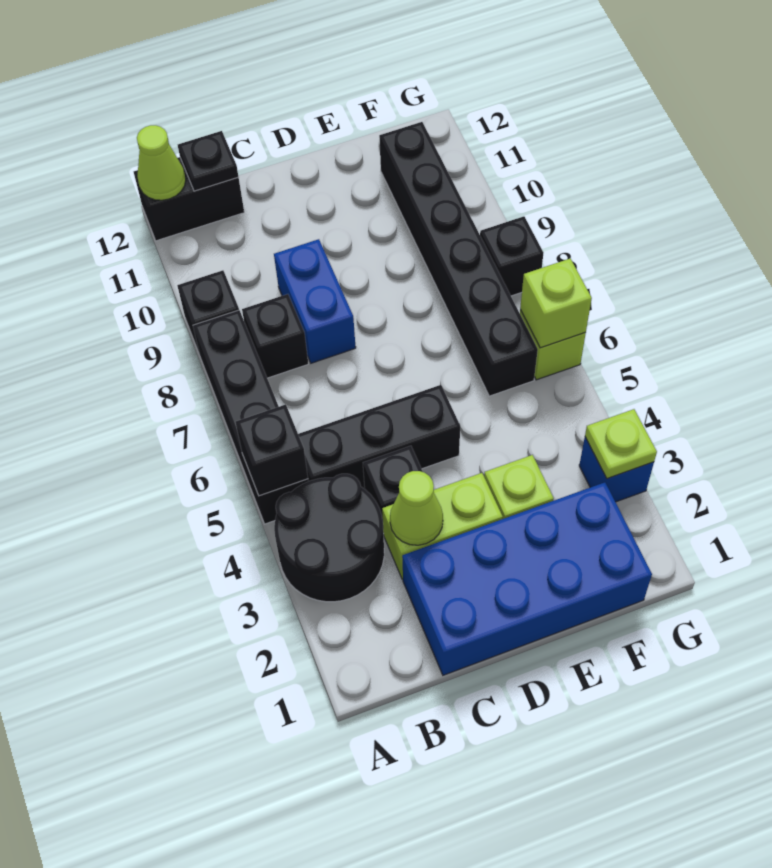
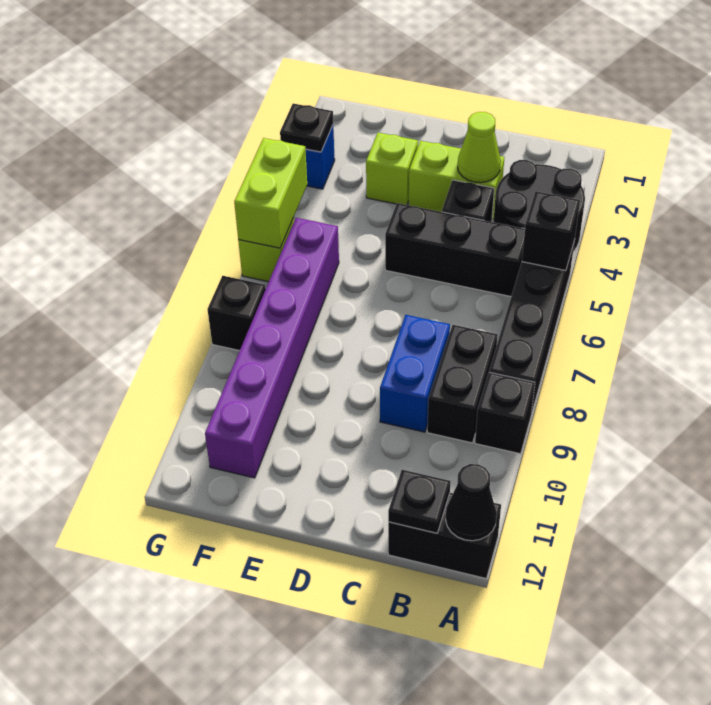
lime cone A12 level 2 -> black cone A12 level 2
black brick B8 level 1 -> black brick B8:B9 level 1
blue brick C1:F2 level 1 -> none
black brick F6:F11 level 1 -> purple brick F6:F11 level 1
lime plate G3 level 2 -> black plate G3 level 2
lime brick G6 level 2 -> lime brick G5:G6 level 2

